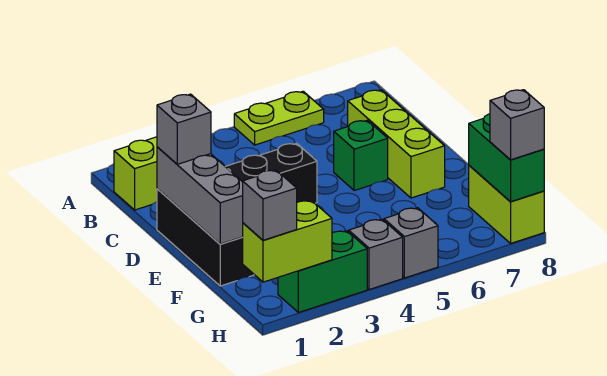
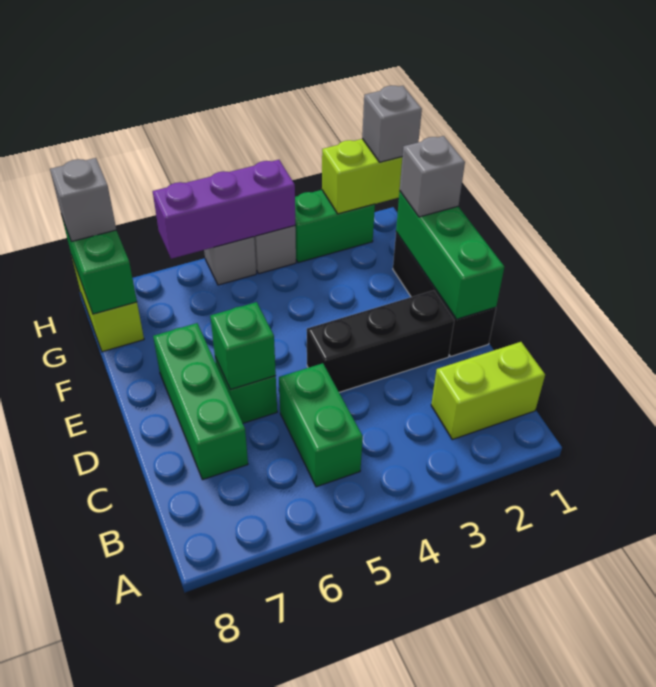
lime plate A5:A6 level 1 -> none
none -> green brick B5:C5 level 1
lime brick C7:E7 level 1 -> green brick C7:E7 level 1
grey brick D1:F1 level 2 -> green brick D1:F1 level 2
grey brick D1 level 3 -> grey brick F1 level 3
none -> green brick D6 level 2
none -> purple brick H4:H6 level 2

